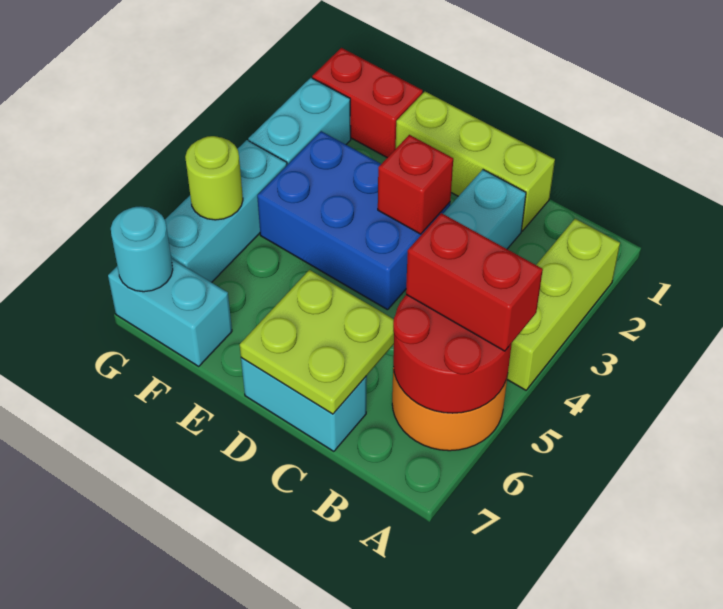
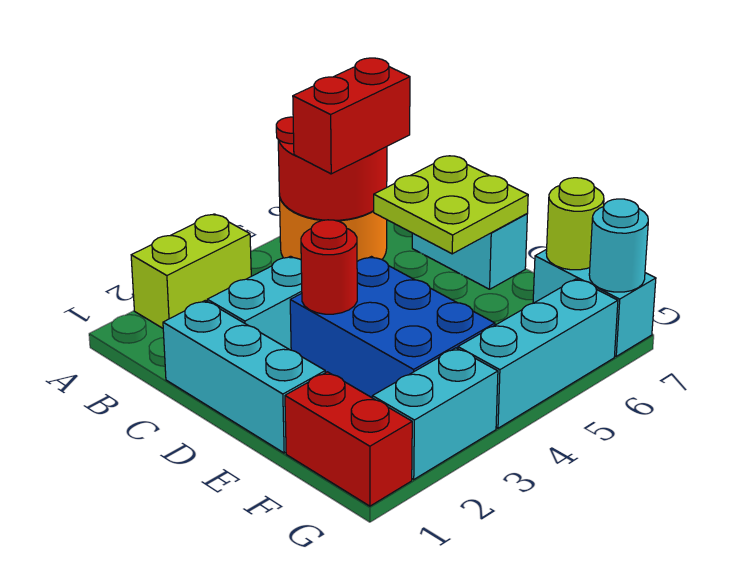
lime brick A2:A4 level 1 -> lime brick A2:A3 level 1
red brick A5:B5 level 3 -> red brick B5:B6 level 3
lime brick C1:E1 level 1 -> cyan brick C1:E1 level 1
red brick D3 level 2 -> red round brick D3 level 2
lime round brick G5 level 2 -> lime round brick F7 level 2

